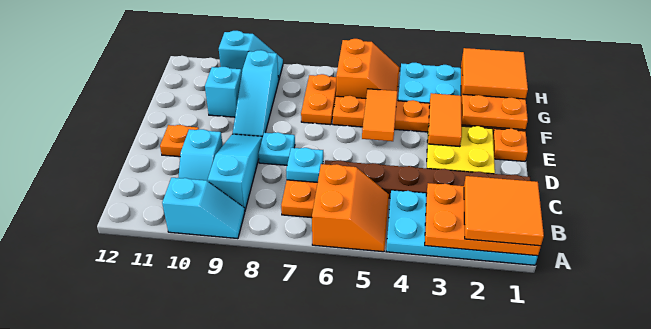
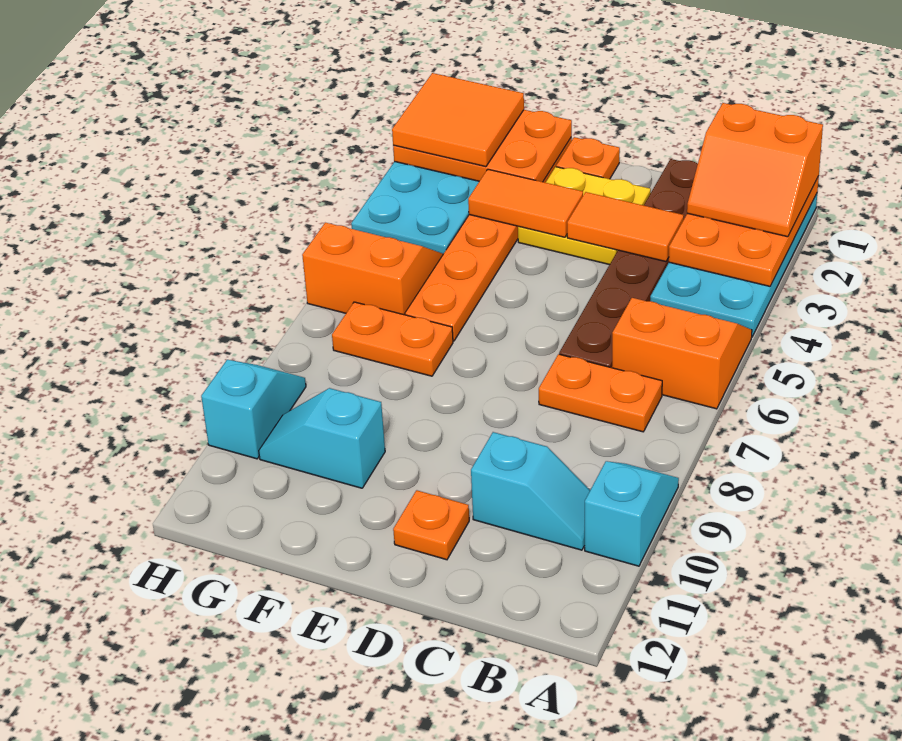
orange tile A1:B2 level 3 -> orange slope A1:B2 level 3 top 1
cyan slope B9:D9 level 1 top B -> none
cyan plate C7 level 2 -> none
cyan plate D8 level 1 -> none
orange tile E5:F5 level 2 -> orange tile C3:D3 level 2
cyan slope E9:G9 level 1 top G -> none

